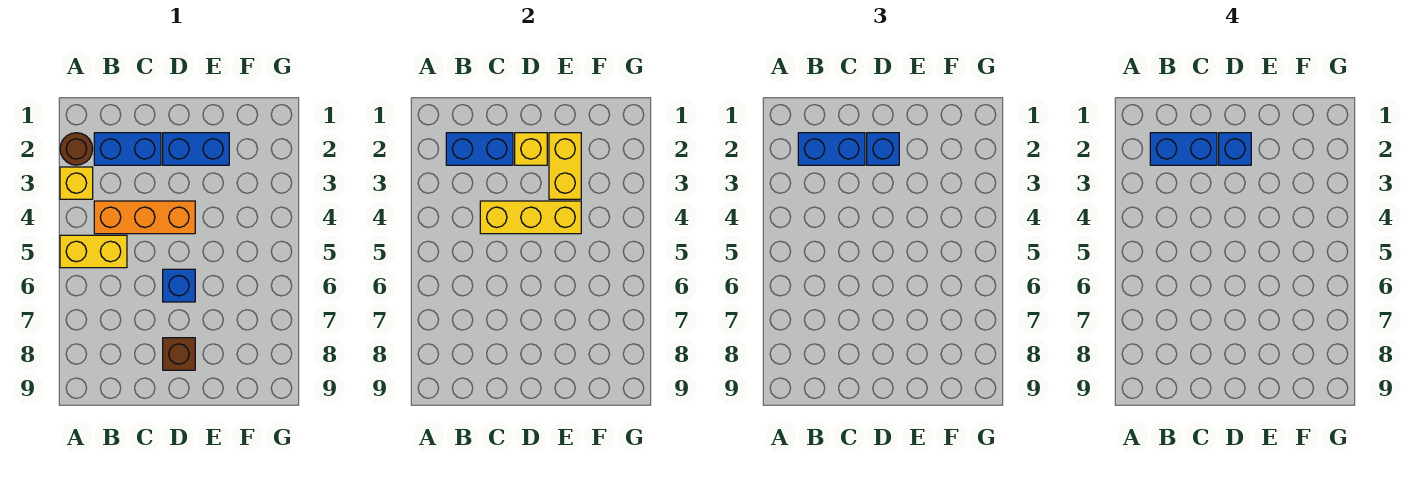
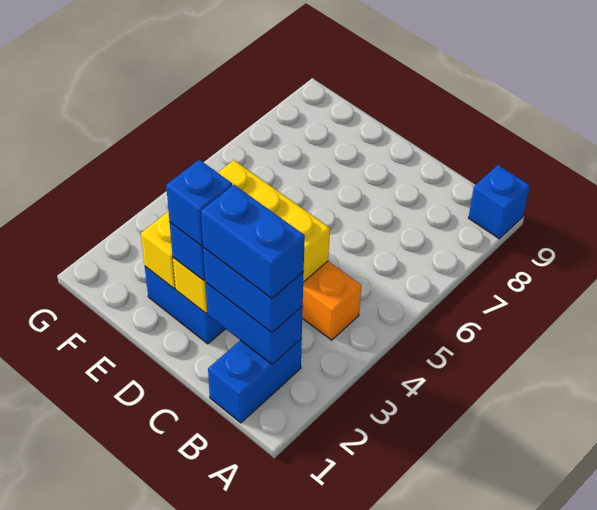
brown round brick A2 level 1 -> none
yellow brick A3 level 1 -> none
yellow brick A5:B5 level 1 -> none
blue brick B2:C2 level 1 -> blue brick B1:B2 level 1
blue brick D6 level 1 -> blue brick A9 level 1
brown brick D8 level 1 -> none

